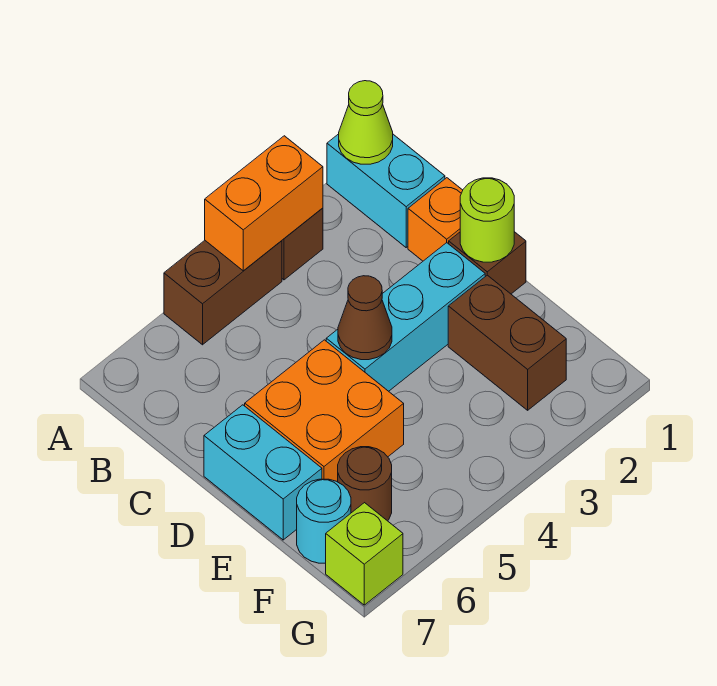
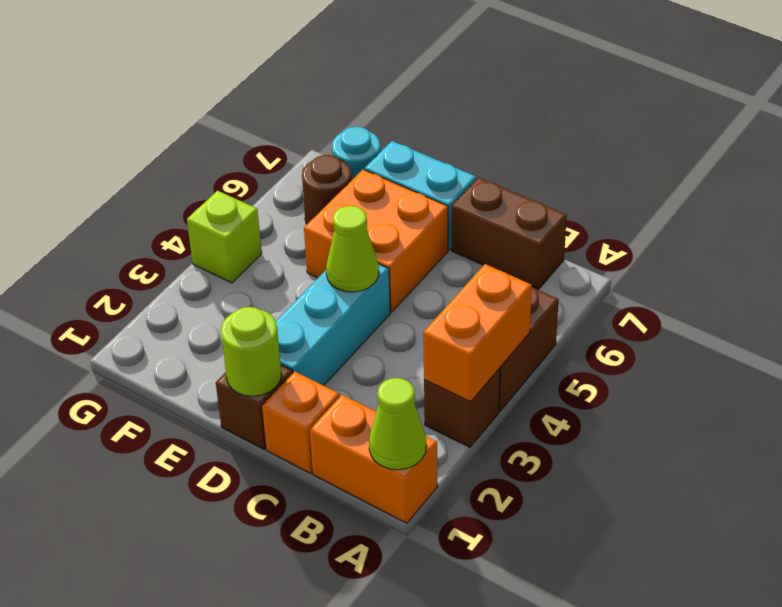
cyan brick A1:B1 level 1 -> orange brick A1:B1 level 1
brown cone D4 level 2 -> lime cone D4 level 2
brown brick E2:F2 level 1 -> brown brick B7:C7 level 1
lime brick G7 level 1 -> lime brick G4 level 1

